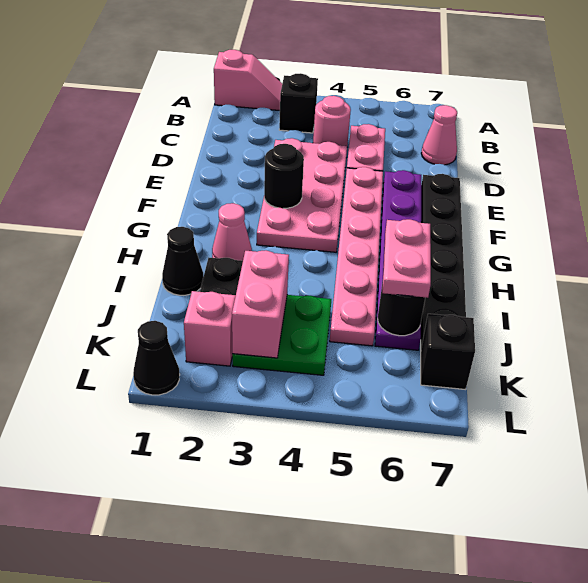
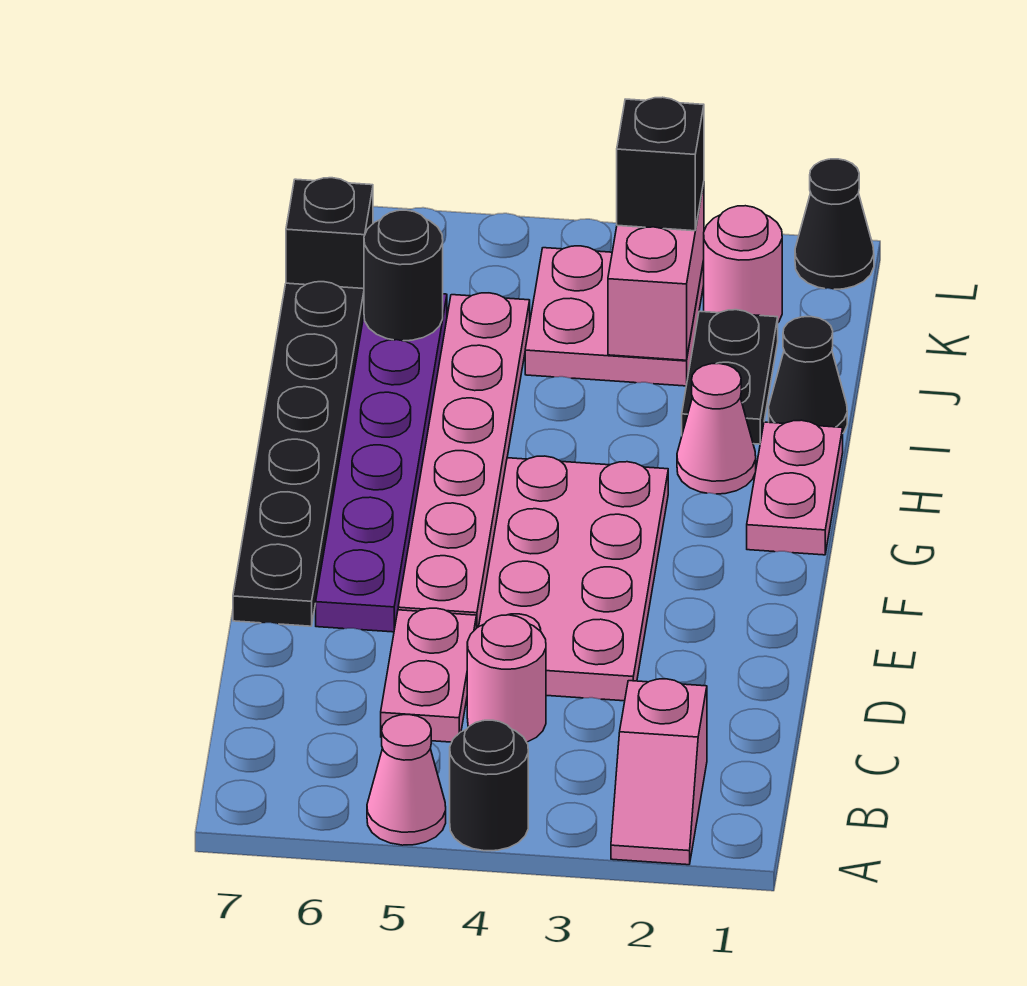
pink slope A1:A2 level 1 top 1 -> pink slope A2:B2 level 1 top B
black brick B3 level 1 -> black brick K3 level 3
pink cone C7 level 1 -> pink cone A5 level 1
black round brick F3 level 2 -> black round brick A4 level 1
pink plate I6:J6 level 3 -> pink plate G1:H1 level 1
green plate J3:K4 level 1 -> pink plate J3:K4 level 1
pink brick K2 level 1 -> pink round brick K2 level 1

